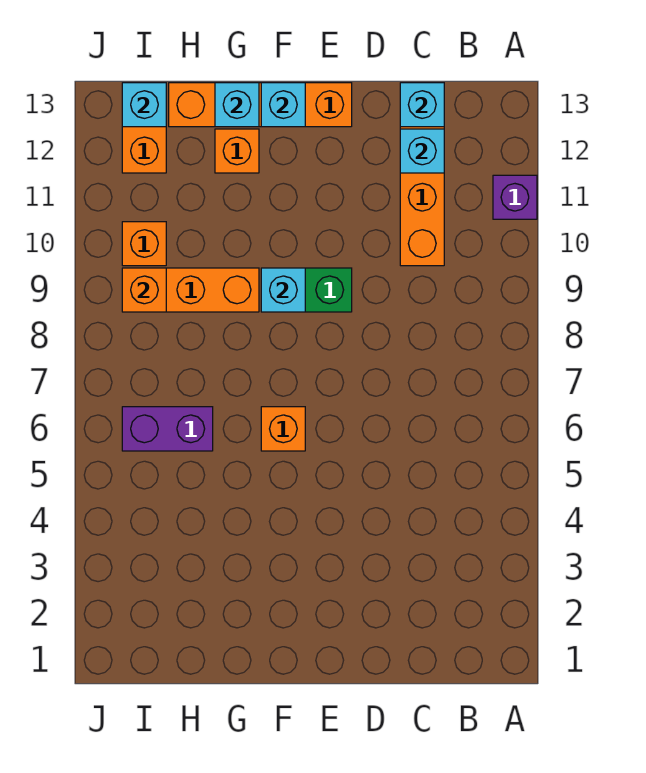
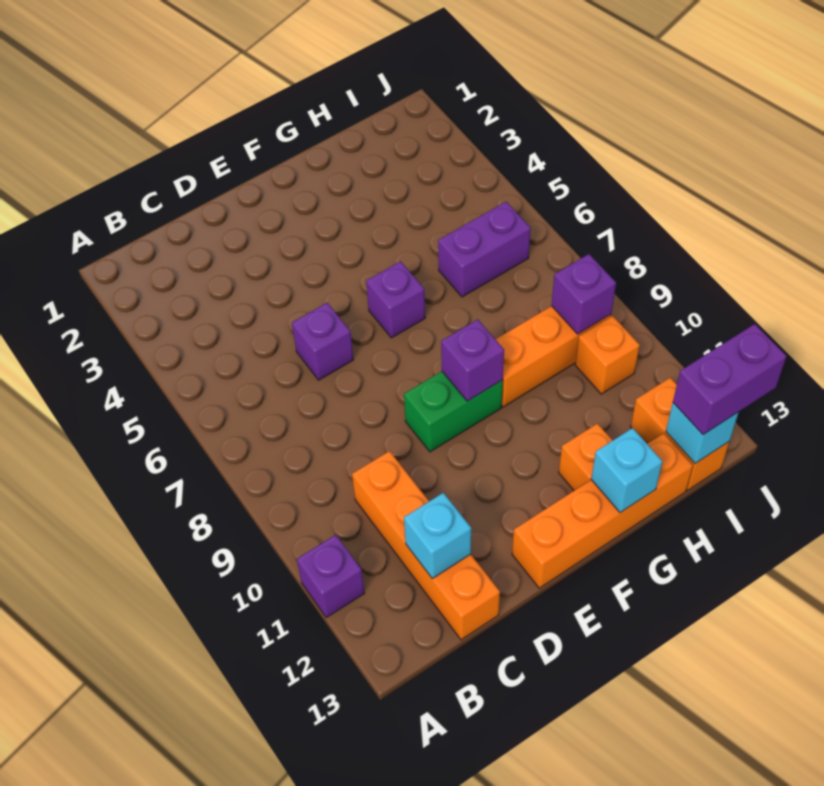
cyan brick C13 level 2 -> none
none -> purple brick D6 level 1
orange brick F6 level 1 -> purple brick F6 level 1
cyan brick F9 level 2 -> purple brick F9 level 2
cyan brick F13 level 2 -> none
orange brick I9 level 2 -> purple brick I9 level 2
none -> purple brick I13:J13 level 3

